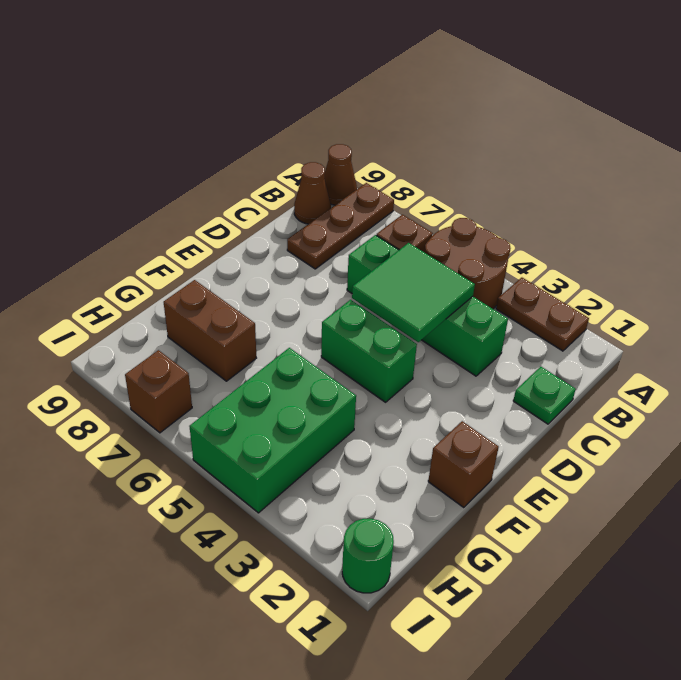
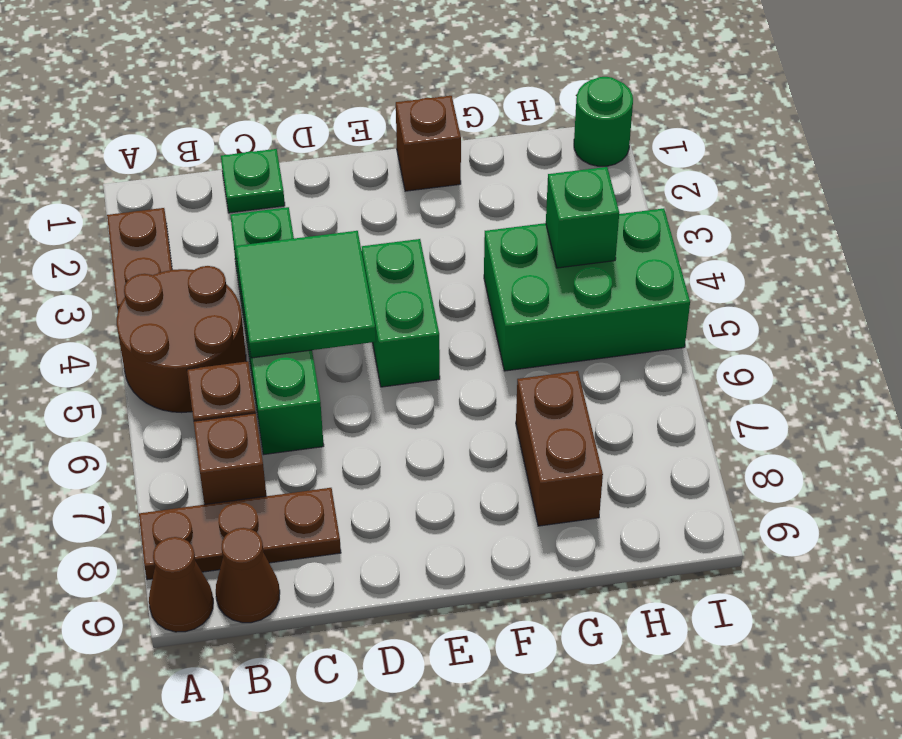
none -> green brick H4 level 2
brown brick I7 level 1 -> brown brick B7 level 1

